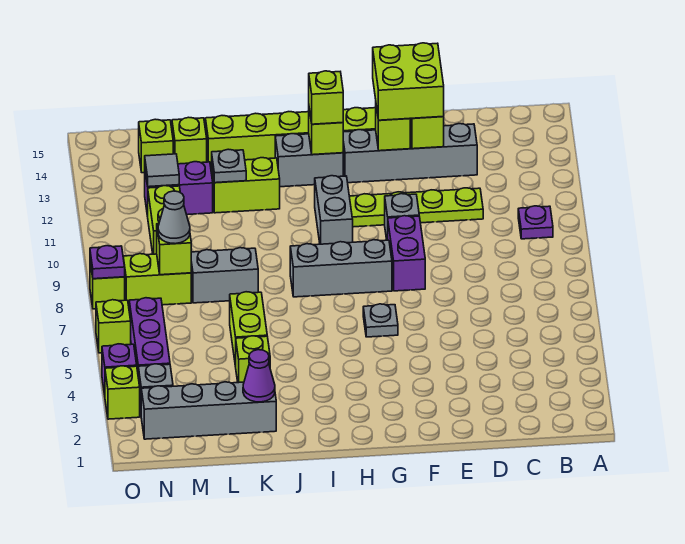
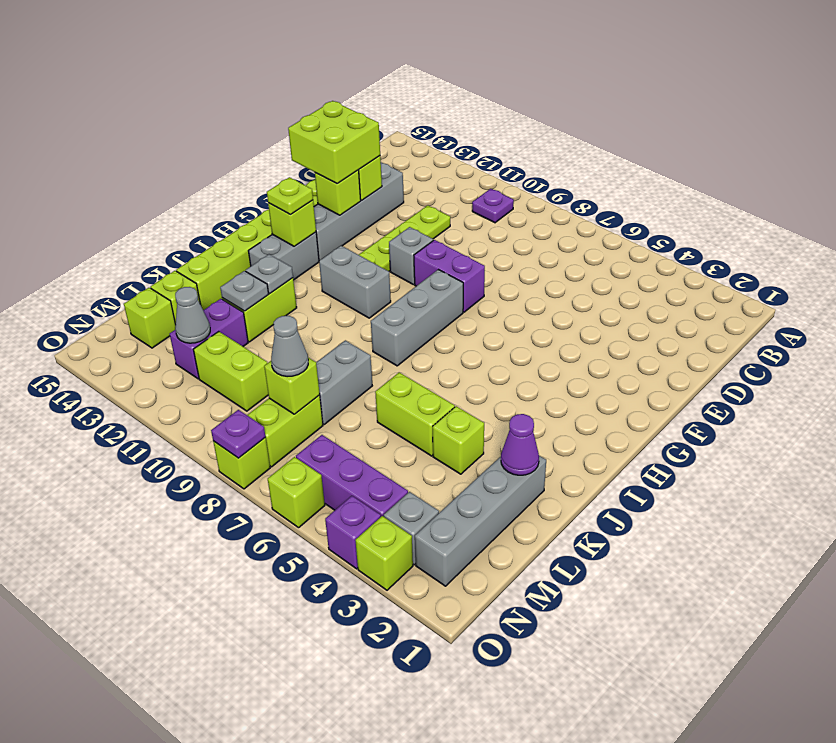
grey plate G6 level 1 -> grey plate J12 level 2
lime brick H13 level 3 -> lime plate H13 level 3
grey tile M12 level 2 -> grey cone M12 level 2

